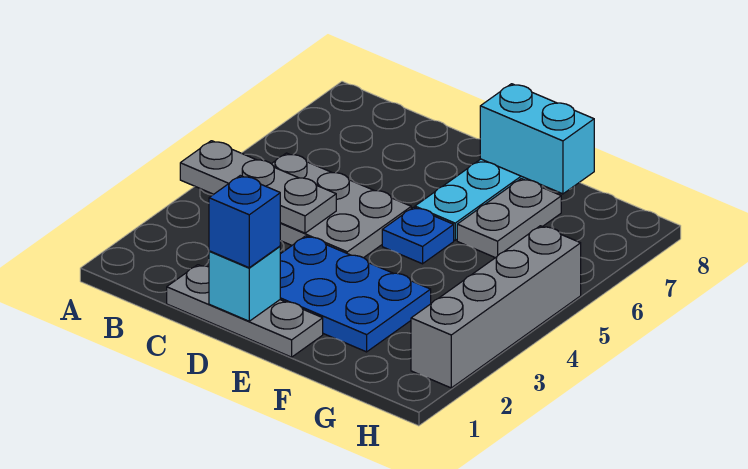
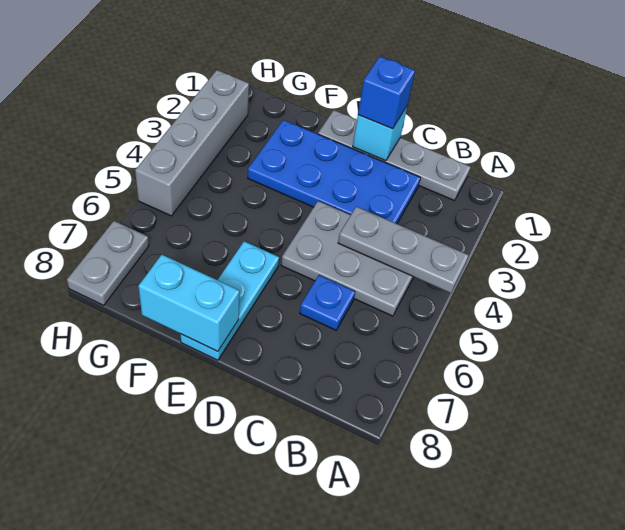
grey plate C1:E1 level 1 -> grey plate B1:E1 level 1
blue plate D2:F3 level 1 -> blue plate C2:F3 level 1
blue plate E5 level 1 -> blue plate C6 level 1
grey plate F6:F7 level 1 -> grey plate H7:H8 level 1

